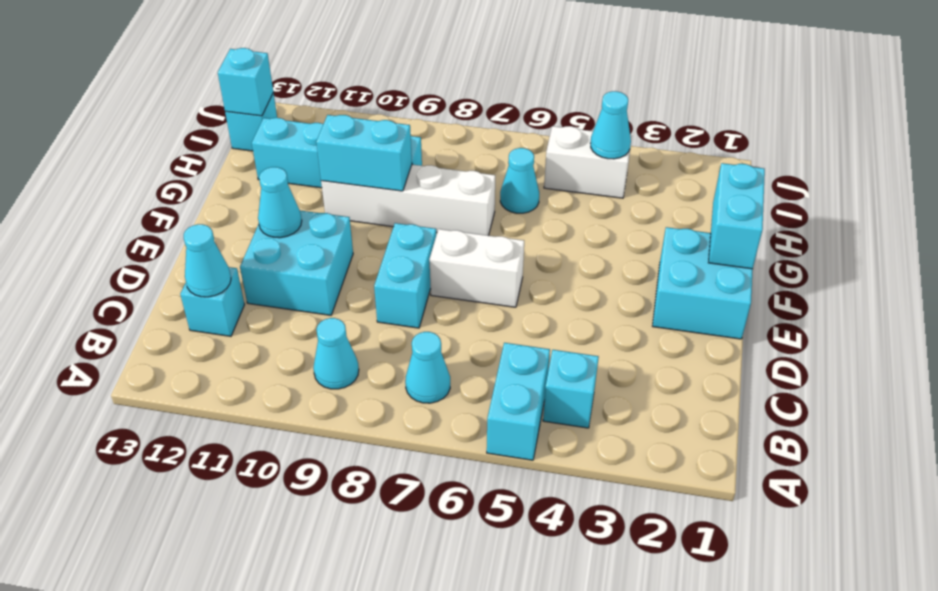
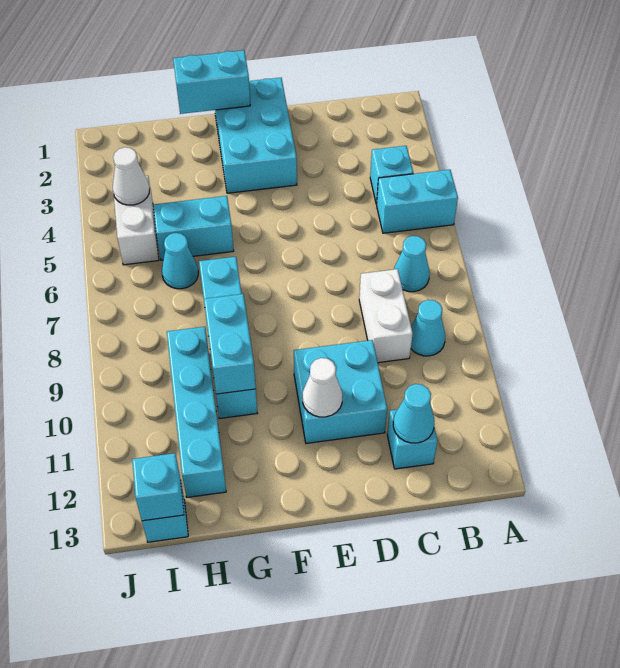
cyan brick D8:E8 level 1 -> cyan brick G5:H5 level 1
cyan brick E1:F2 level 1 -> cyan brick E1:F3 level 1
white brick E6:E7 level 1 -> white brick C8:C9 level 1
cyan cone E11 level 2 -> white cone E11 level 2
white brick G7:G10 level 1 -> cyan brick G7:G10 level 1
cyan cone I4 level 2 -> white cone I4 level 2

